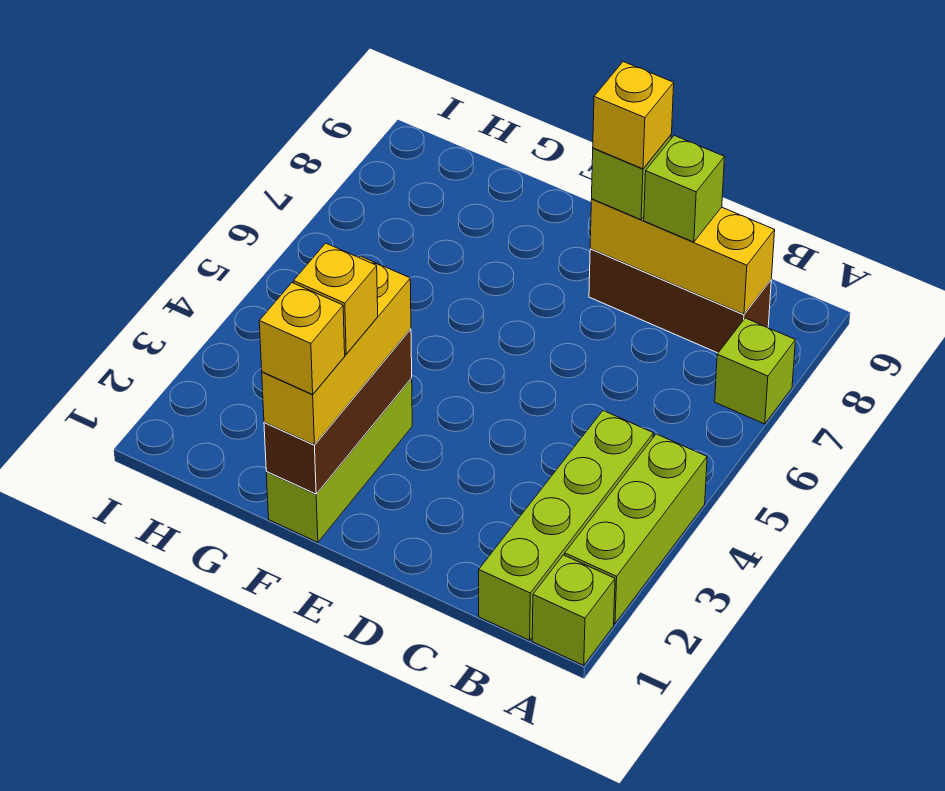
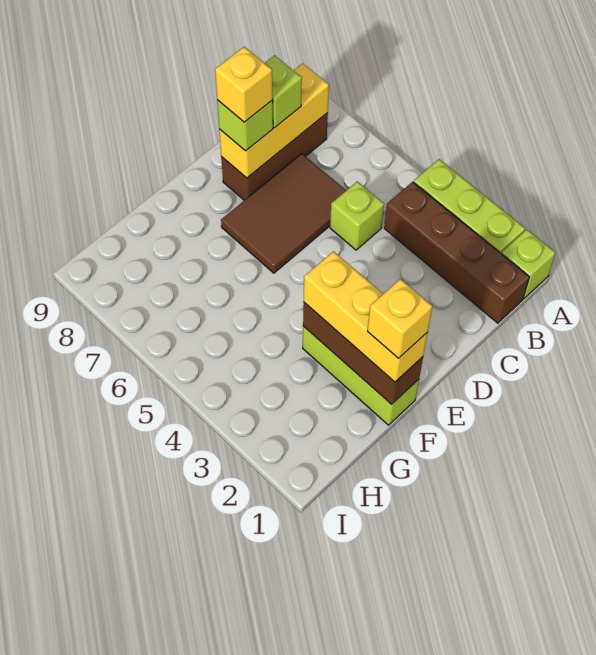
lime brick A7 level 1 -> lime brick C5 level 1
lime brick B1:B4 level 1 -> brown brick B1:B4 level 1
none -> brown tile C6:E7 level 1
yellow brick F2 level 4 -> none

